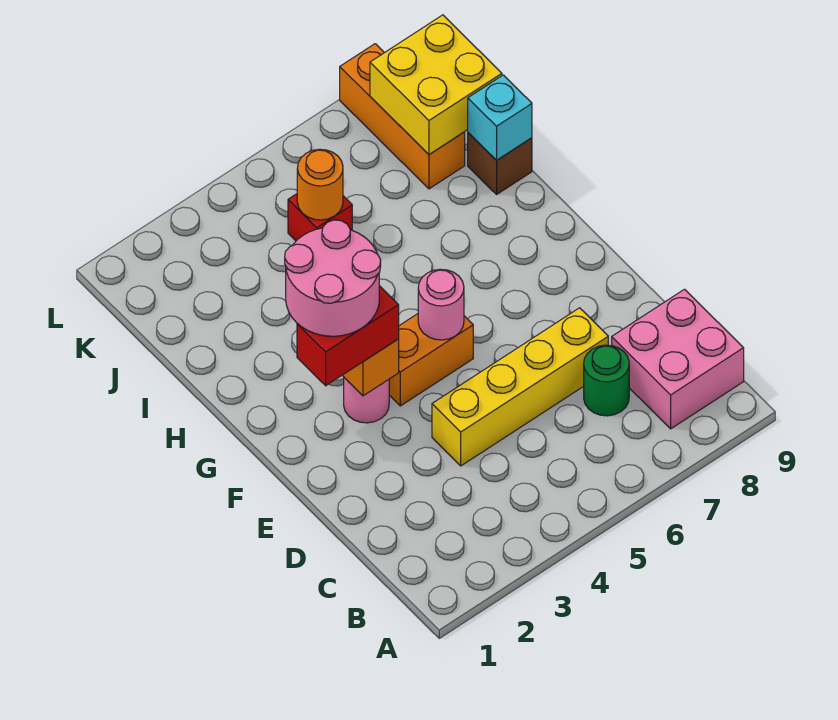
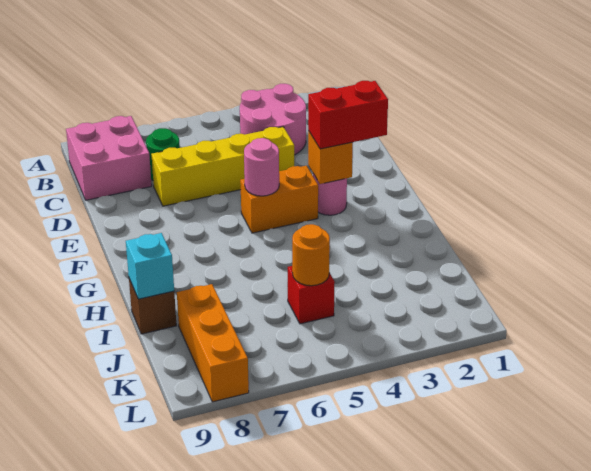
pink round brick F2:G3 level 4 -> pink round brick B3:C4 level 1
yellow brick J8:K9 level 2 -> none

